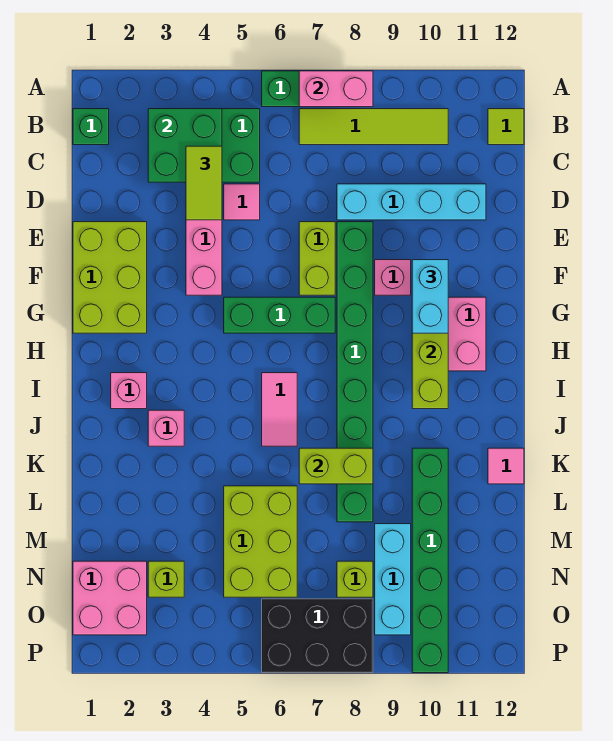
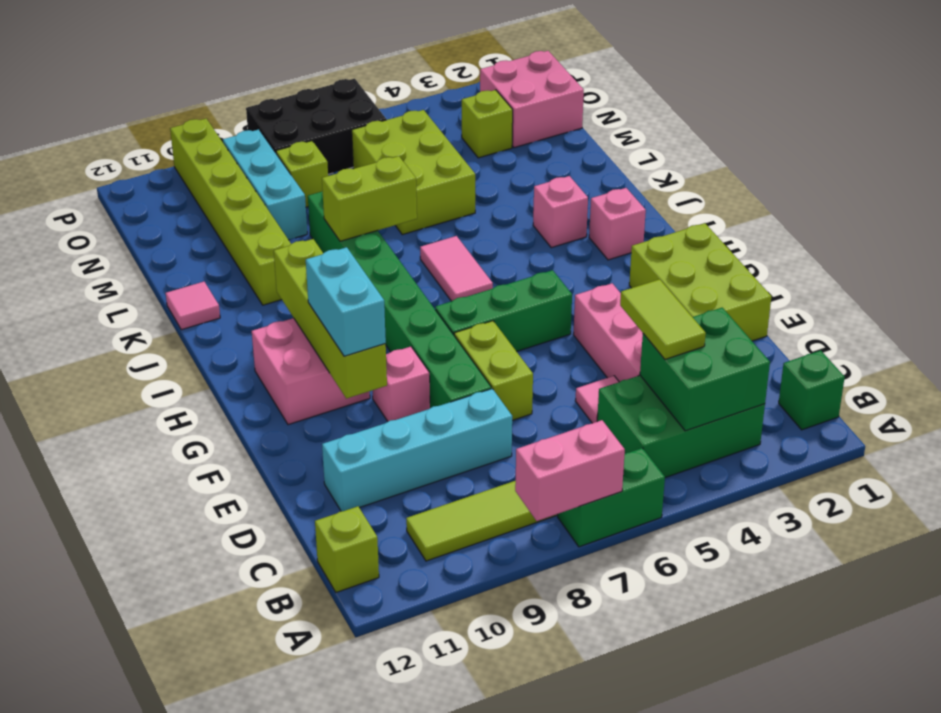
lime tile B12 level 1 -> lime brick B12 level 1
green brick K10:P10 level 1 -> lime brick K10:P10 level 1

